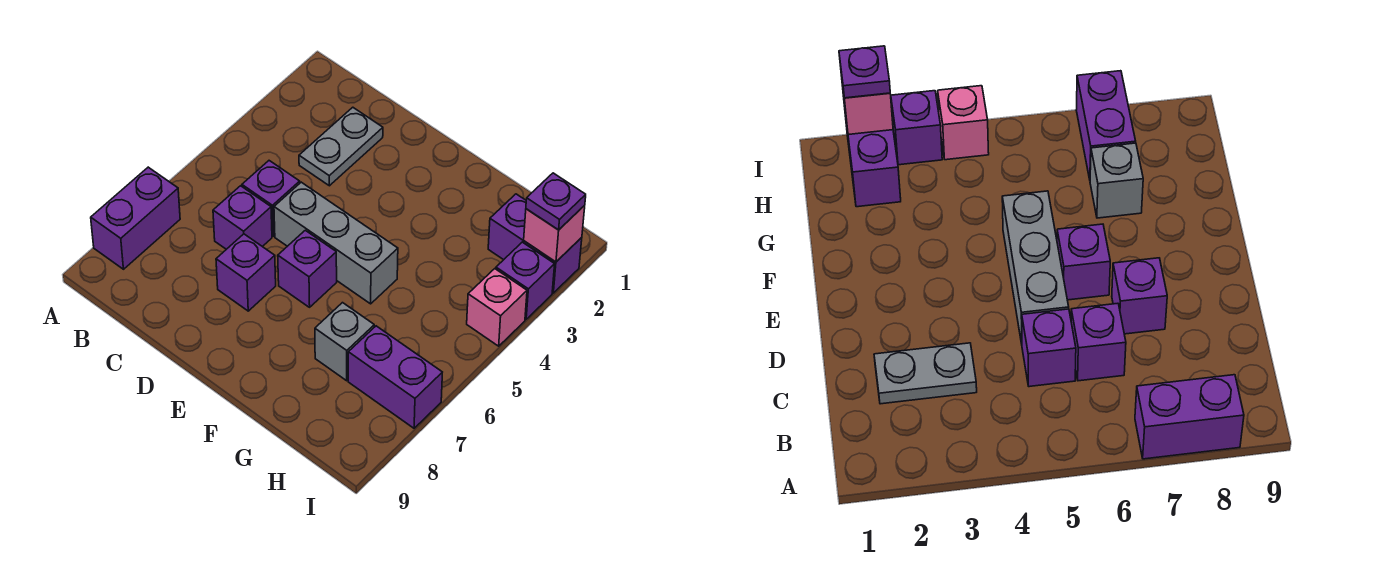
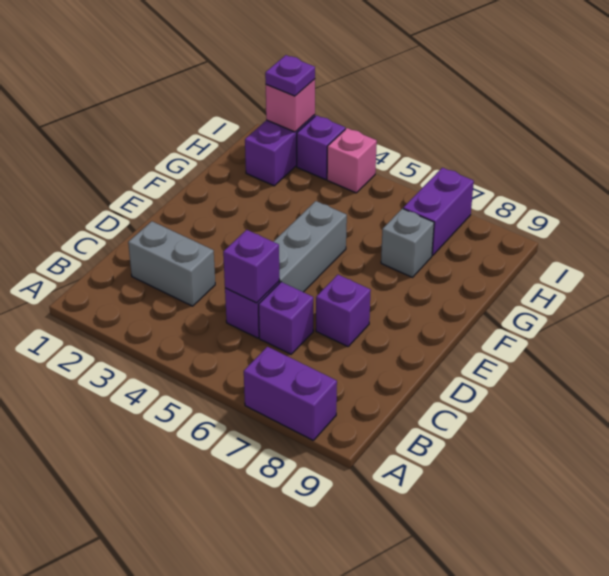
grey plate C2:C3 level 1 -> grey brick C2:C3 level 1
purple brick E6 level 1 -> purple brick C5 level 2

